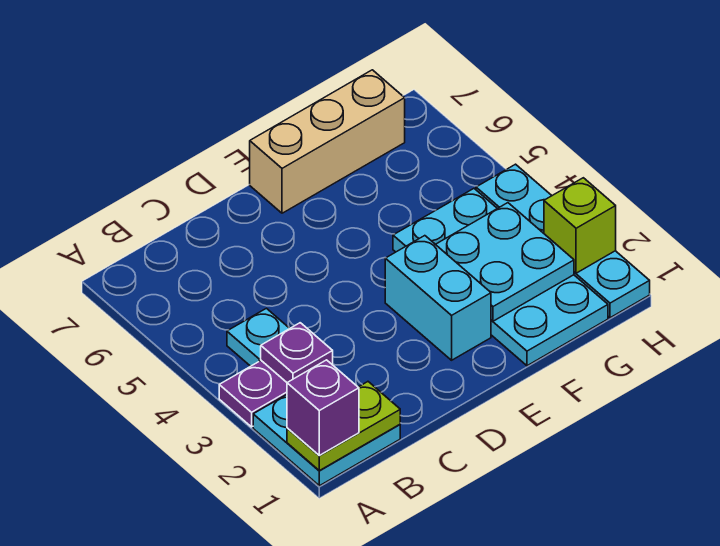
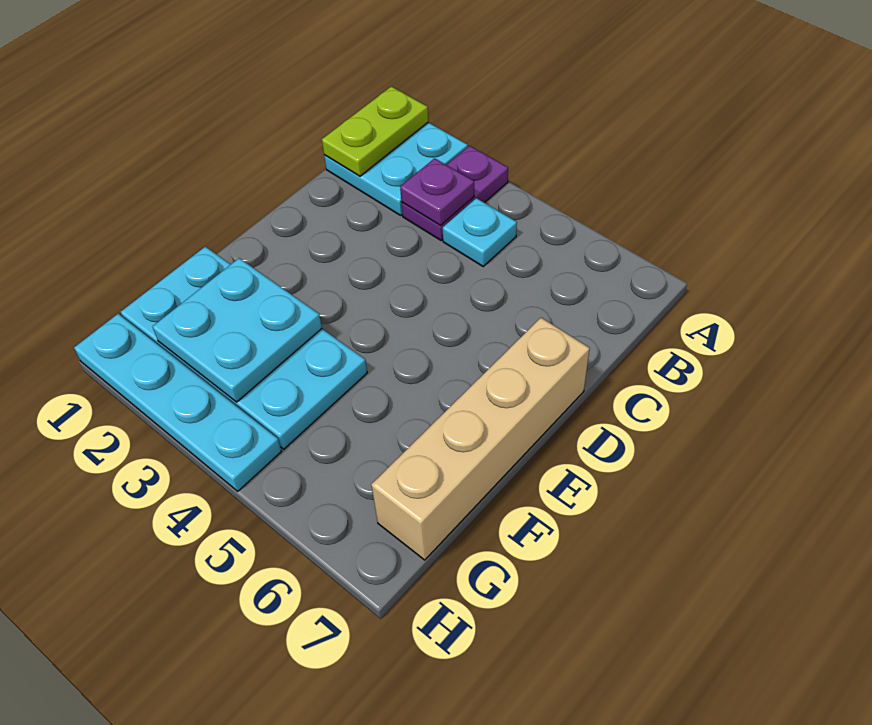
purple brick A1 level 3 -> none
cyan brick E2:E3 level 1 -> none
tan brick E7:G7 level 1 -> tan brick D7:G7 level 1
lime brick H2 level 2 -> none

